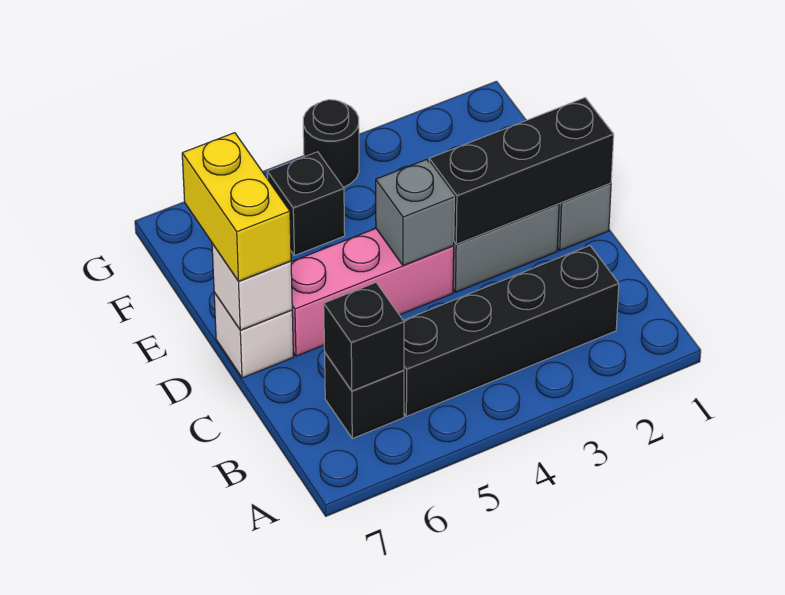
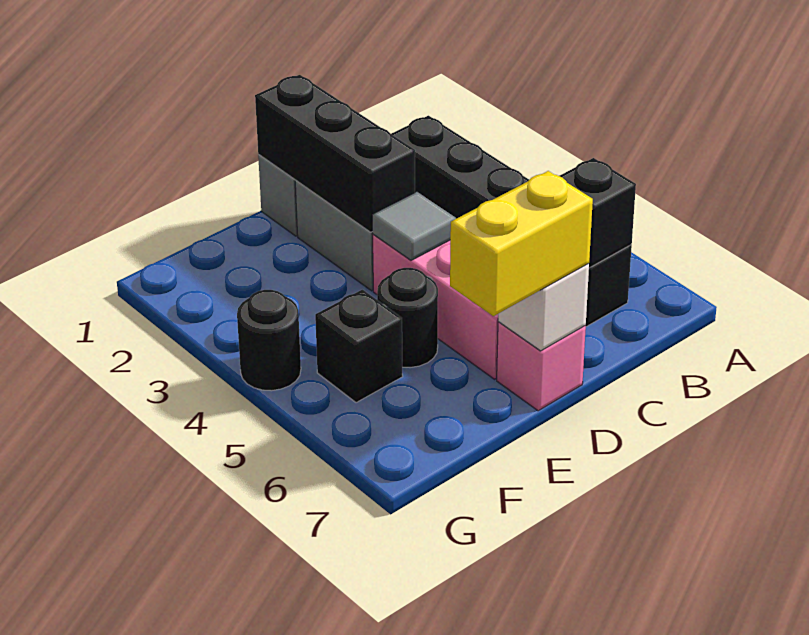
grey brick D4 level 2 -> grey tile D4 level 2
white brick D7 level 1 -> pink brick D7 level 1
none -> black round brick E5 level 1

